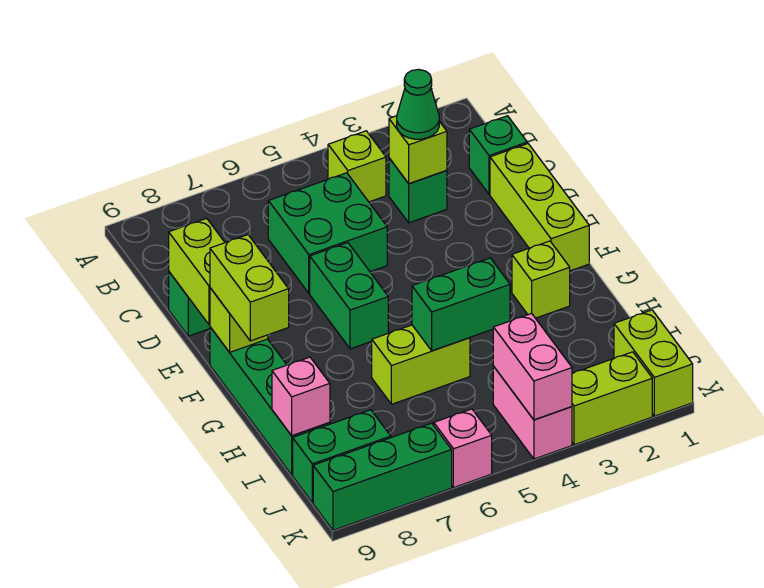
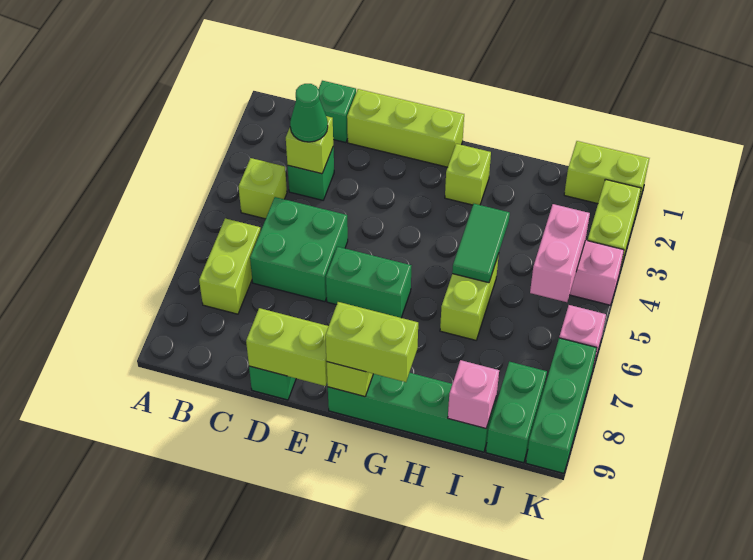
none -> lime brick B6:B7 level 1
green brick H4:H5 level 2 -> green tile H4:H5 level 2
pink brick J4:K4 level 2 -> pink brick J4:J5 level 2

